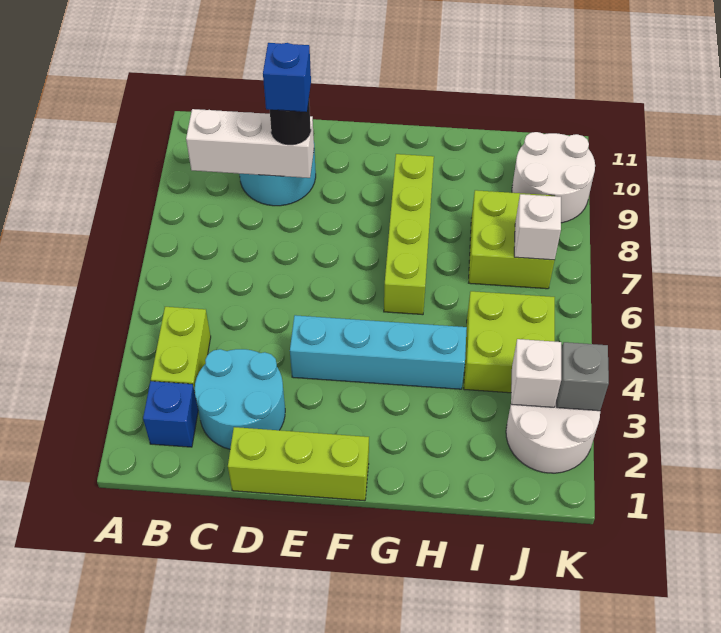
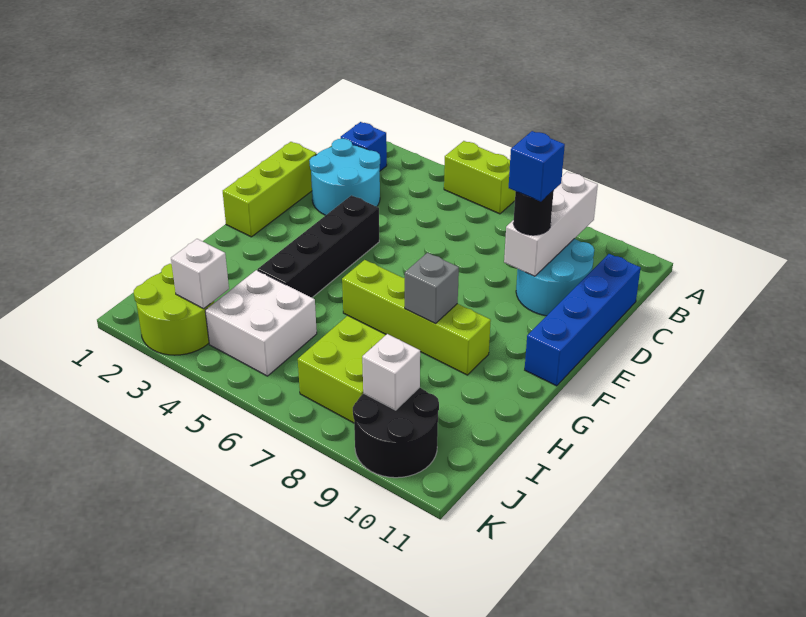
lime brick B3:B4 level 1 -> lime brick A5:A6 level 1
none -> blue brick C11:F11 level 1
cyan brick E4:H4 level 1 -> black brick E4:H4 level 1
lime brick I4:J5 level 1 -> white brick I4:J5 level 1
white round brick J2:K3 level 1 -> lime round brick J2:K3 level 1
white brick J7 level 2 -> white brick J9 level 2
white round brick J9:K10 level 1 -> black round brick J9:K10 level 1
grey brick K3 level 2 -> grey brick G8 level 2

